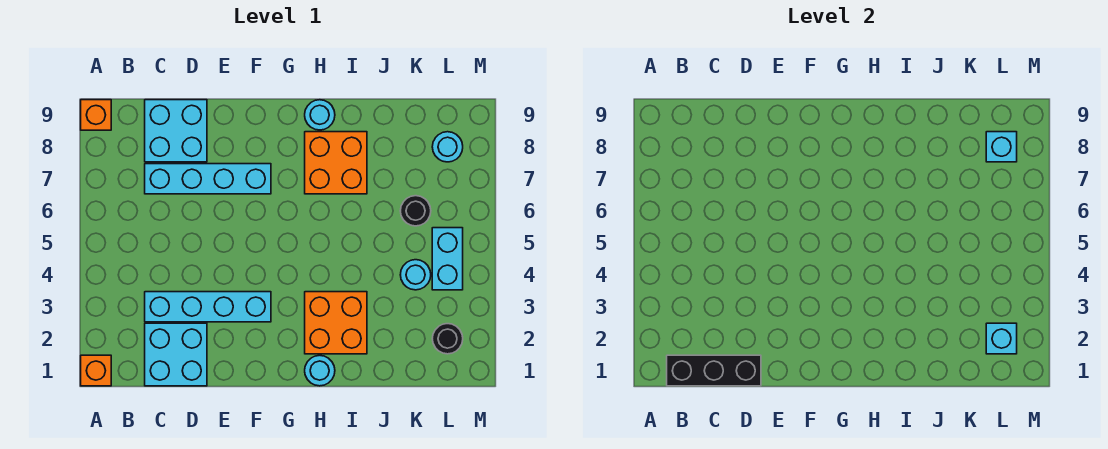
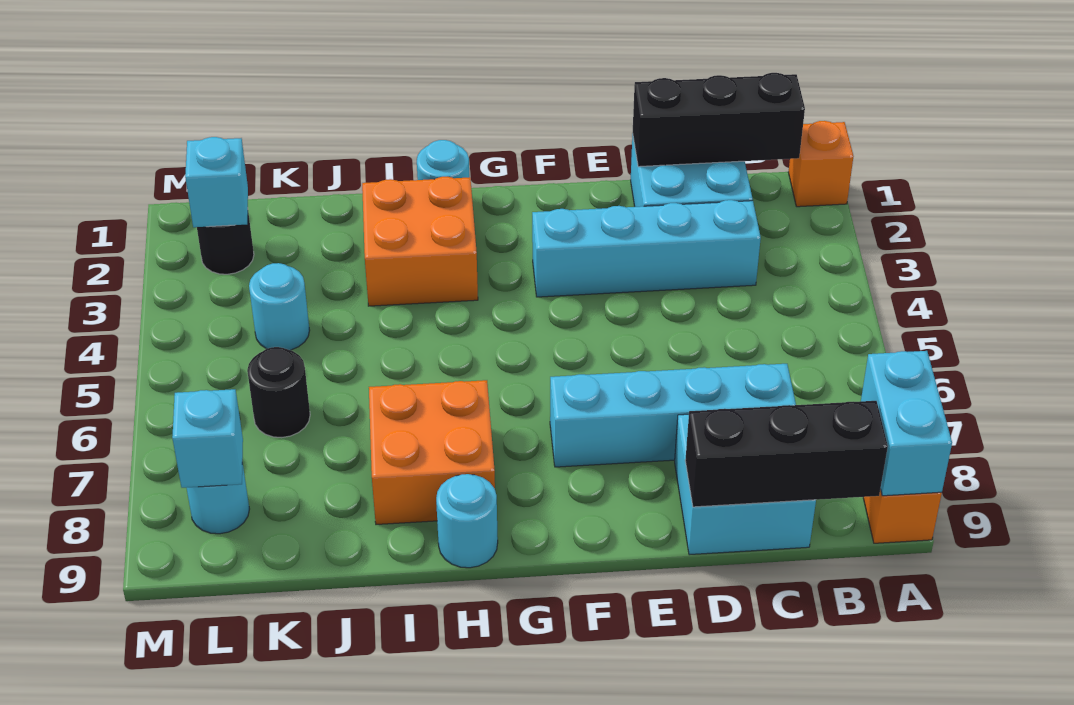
none -> black brick B9:D9 level 2
cyan brick L4:L5 level 1 -> cyan brick A8:A9 level 2

